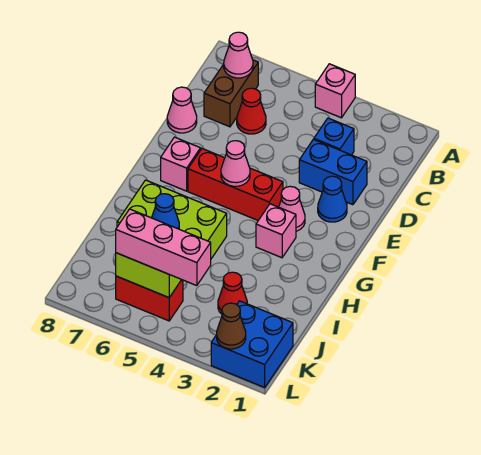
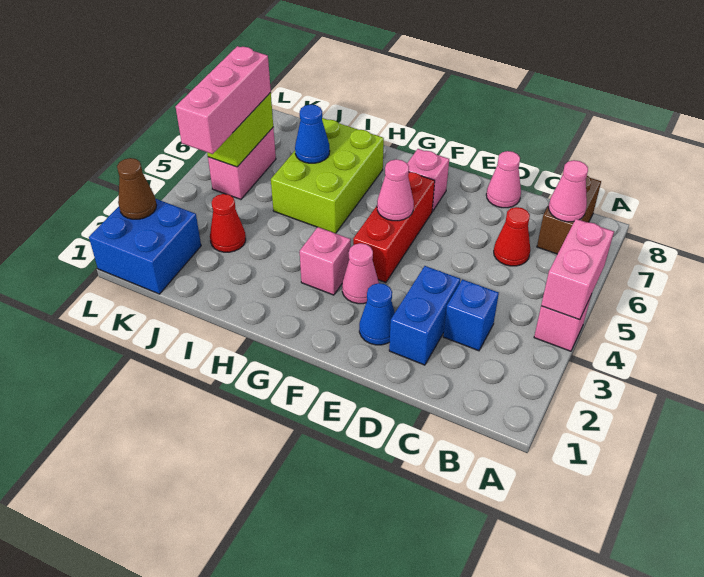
none -> pink brick A4:A5 level 2
brown brick B7:C7 level 1 -> brown brick B7:B8 level 1
red brick K5:K6 level 1 -> pink brick K5:K6 level 1

